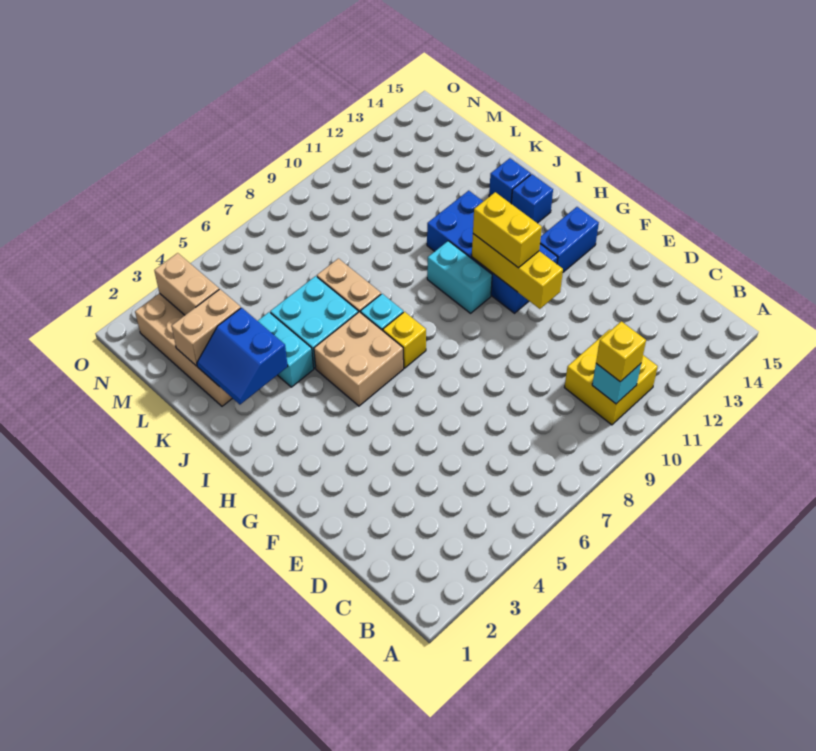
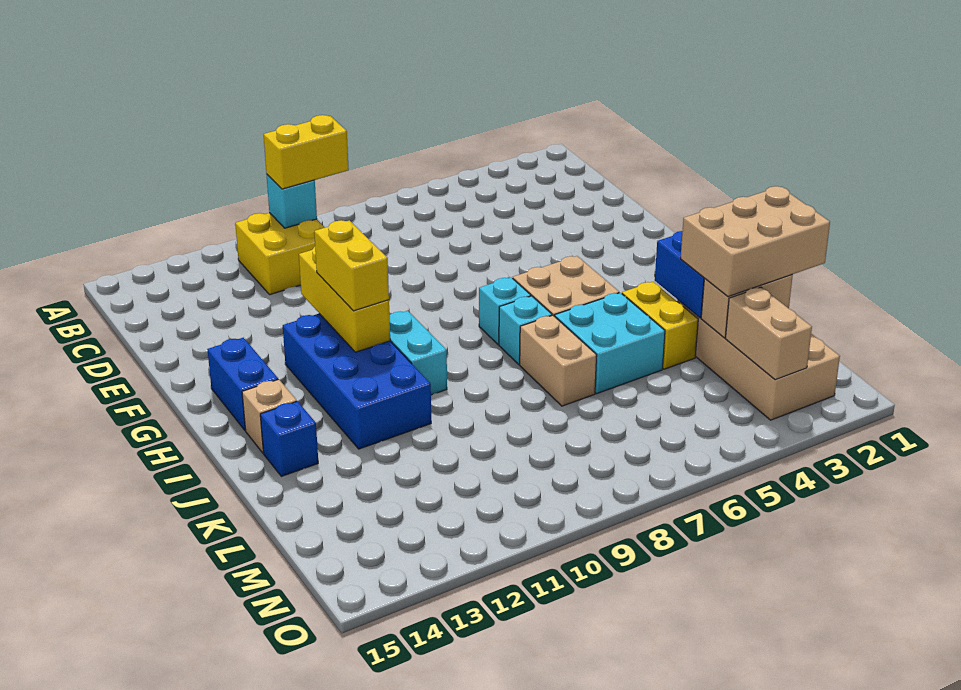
yellow brick B10 level 3 -> yellow brick B9:B10 level 3
blue brick G13:G14 level 1 -> blue brick G14:H14 level 1
yellow brick H7 level 1 -> cyan brick H7 level 1
blue brick I14 level 1 -> tan brick I14 level 1
cyan brick J4:K4 level 1 -> yellow brick J4:K4 level 1
none -> tan brick K1:L3 level 3

